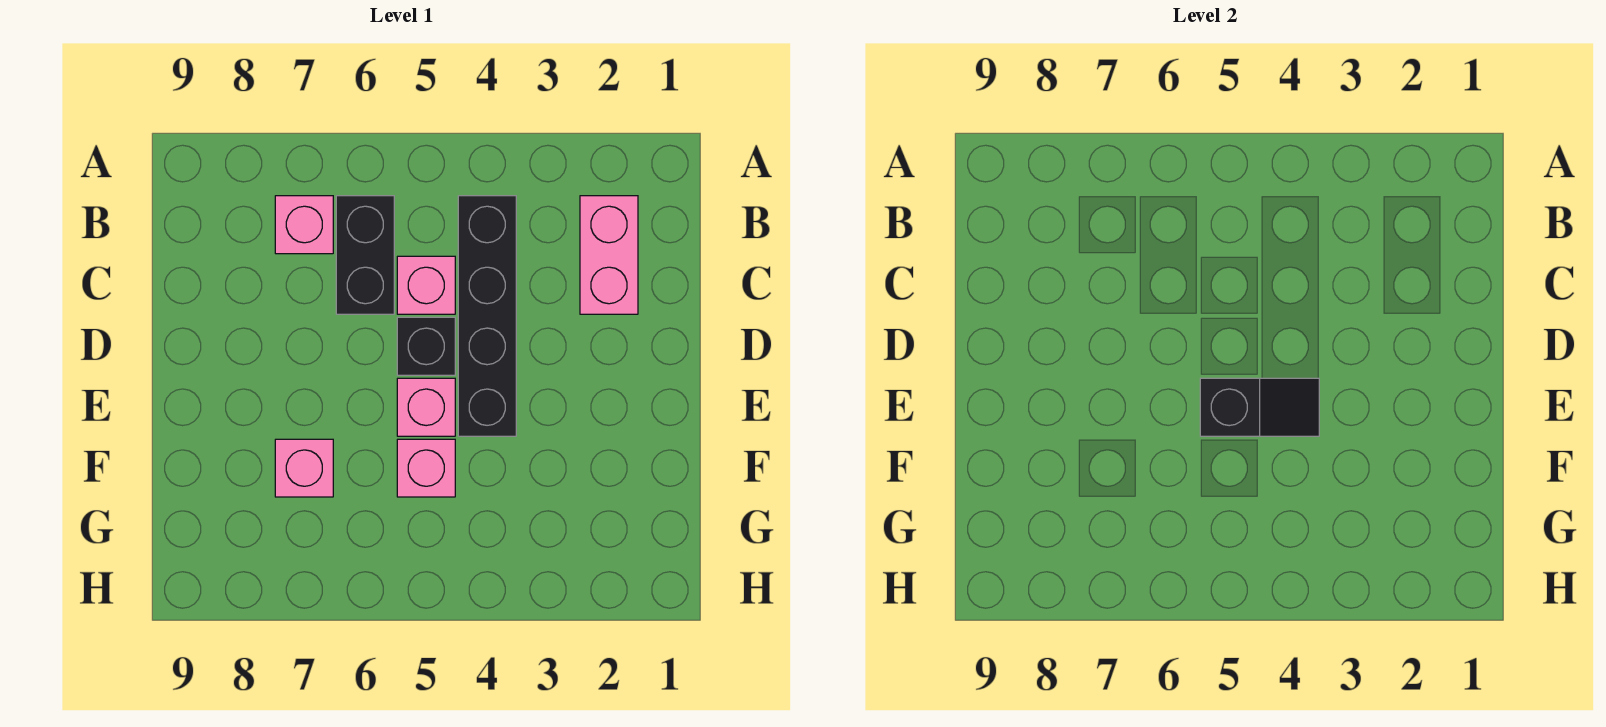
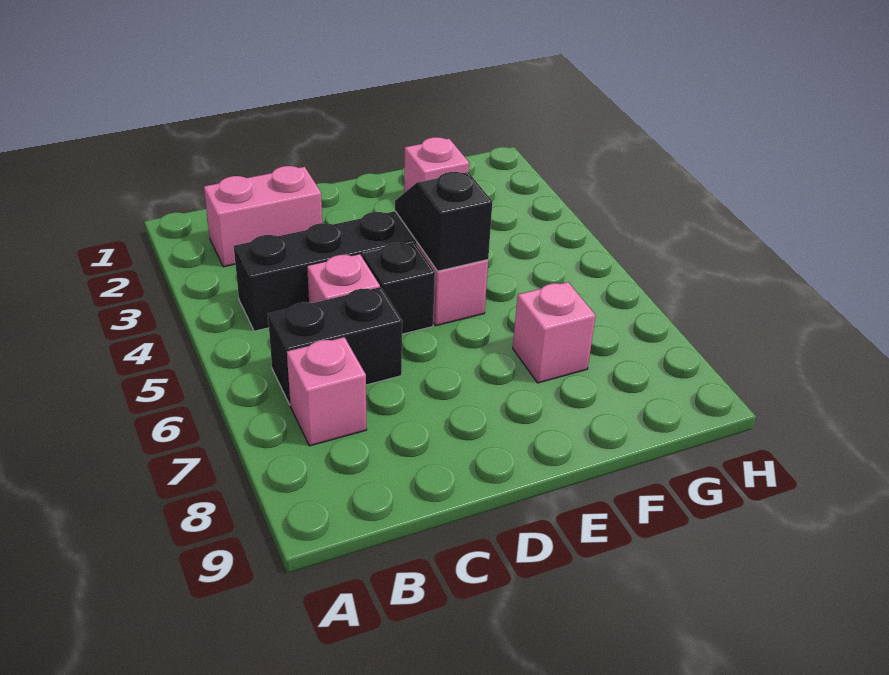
pink brick F5 level 1 -> pink brick F2 level 1

